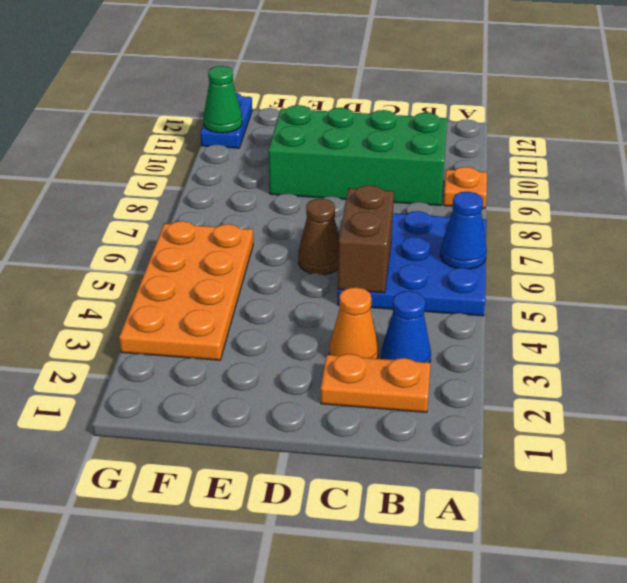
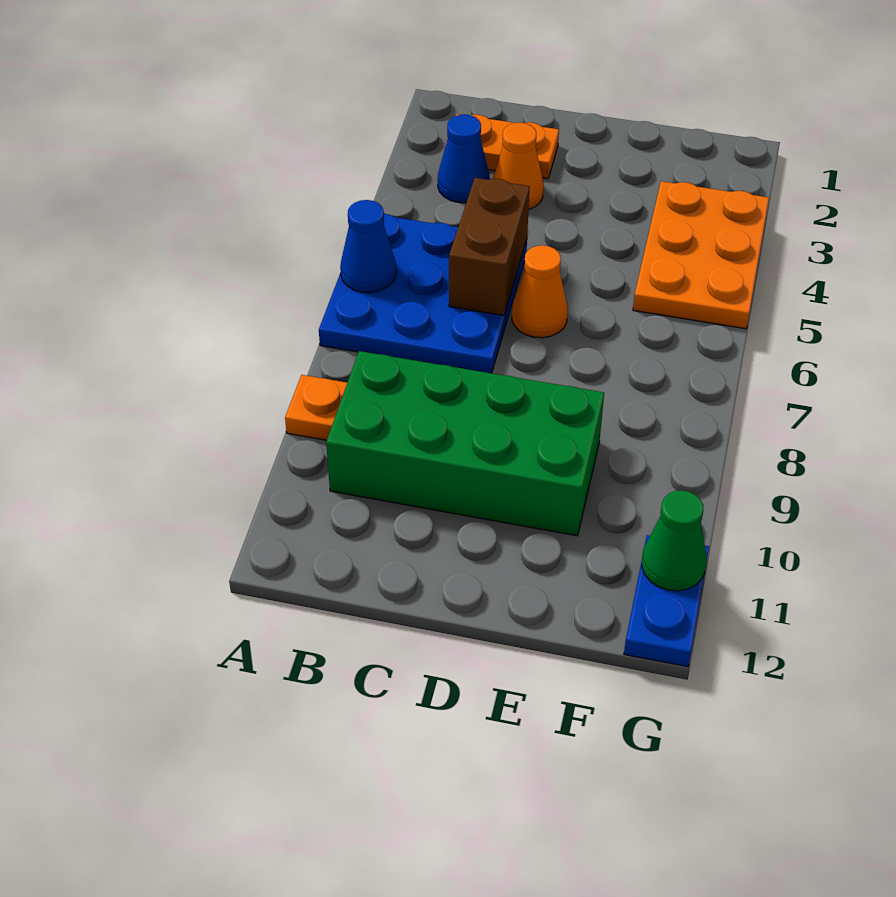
brown cone D6 level 1 -> orange cone D6 level 1
orange plate F3:G6 level 1 -> orange plate F3:G5 level 1

